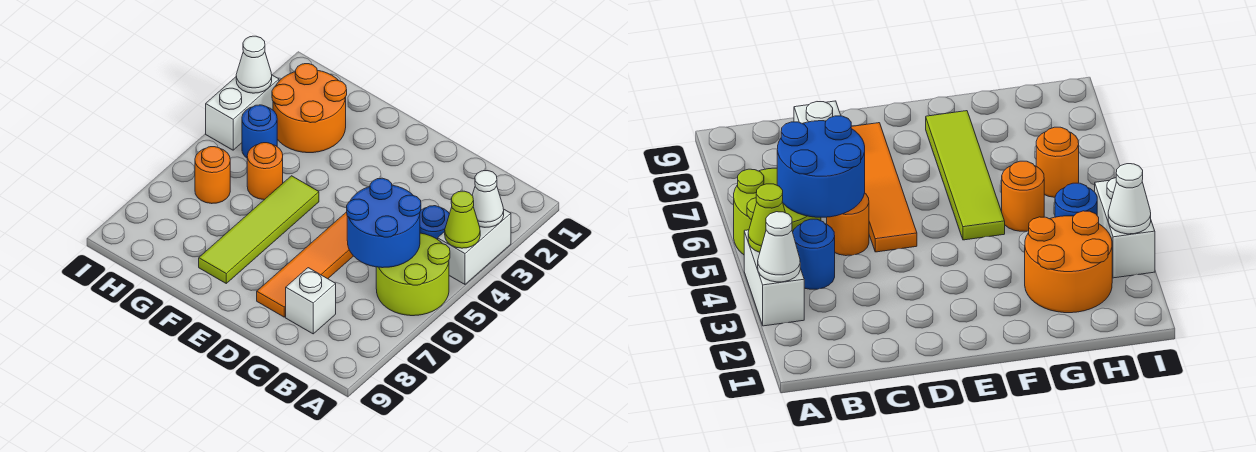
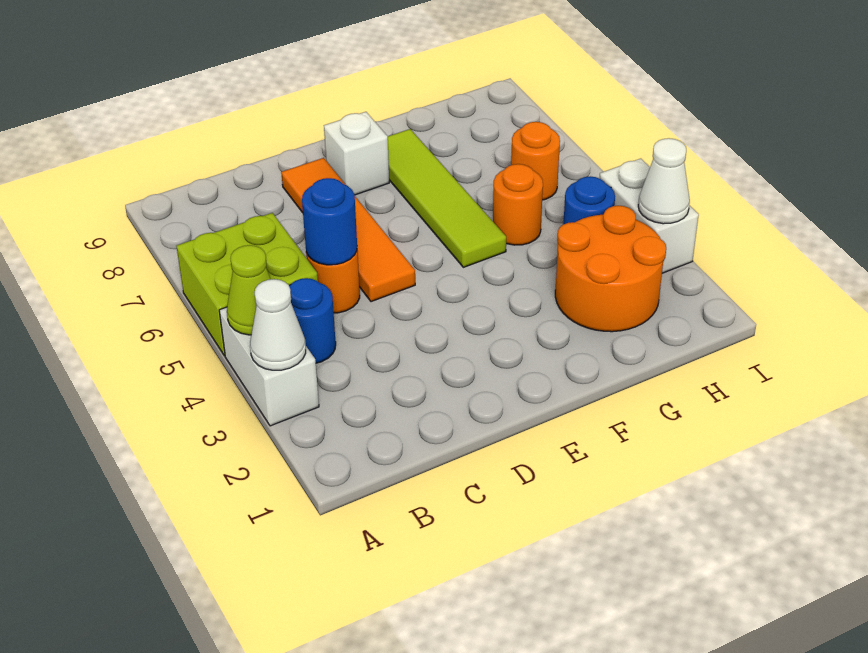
lime round brick A5:B6 level 1 -> lime brick A5:B6 level 1
blue round brick B5:C6 level 2 -> blue round brick C5 level 2
white brick C8 level 1 -> white brick E8 level 1

